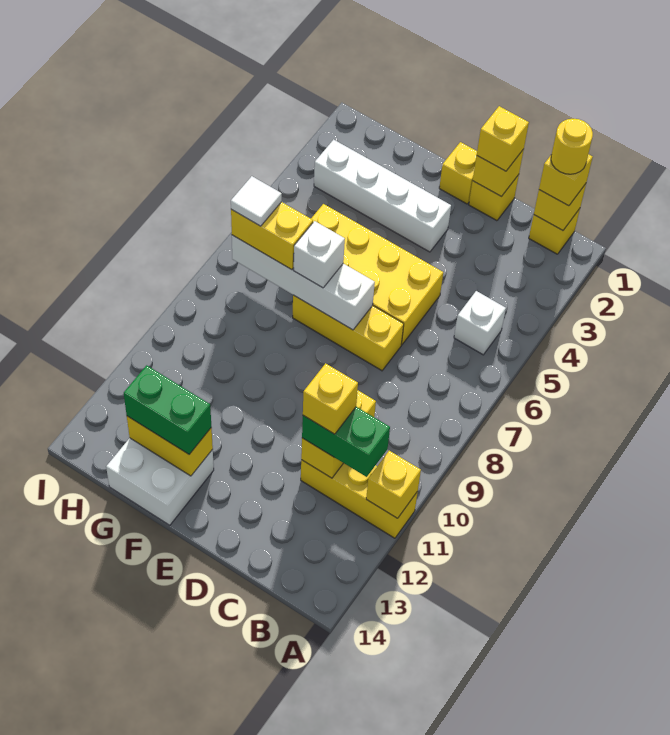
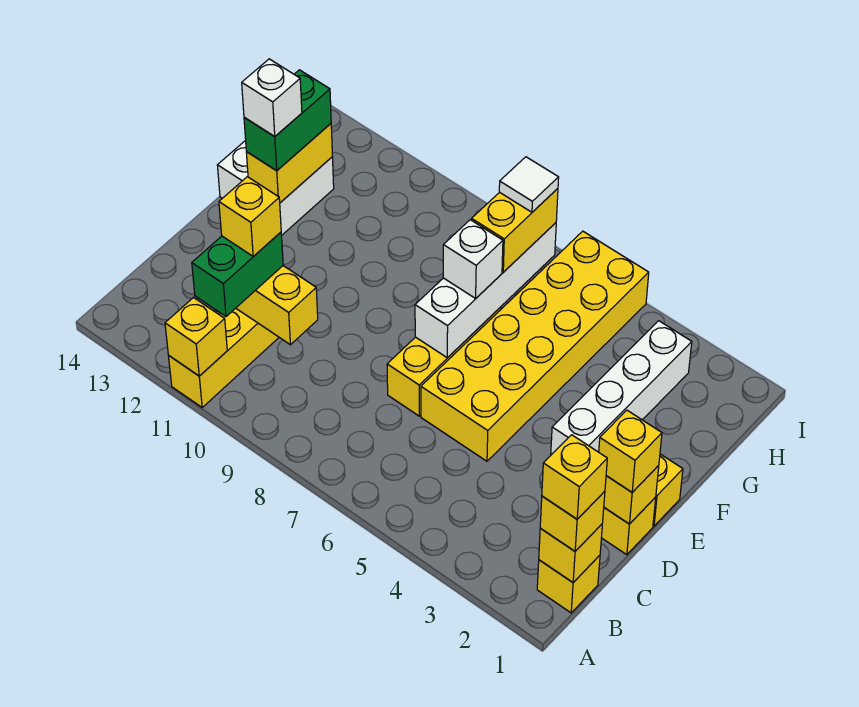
yellow round brick B1 level 4 -> yellow brick B1 level 4
white brick B5 level 1 -> white brick F13 level 4
yellow brick D5:G6 level 1 -> yellow brick D5:I6 level 1

